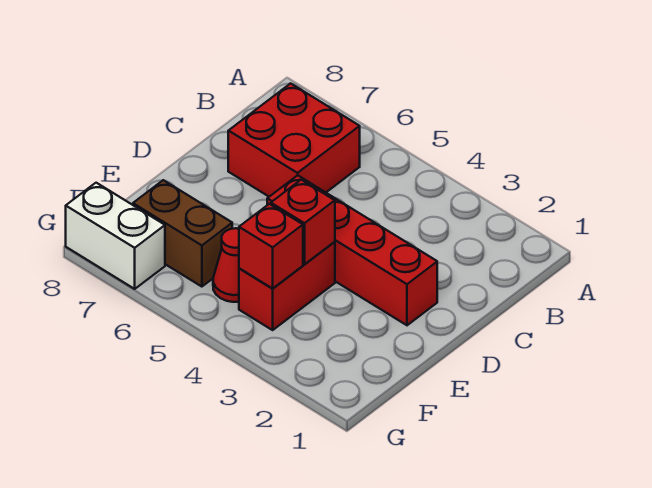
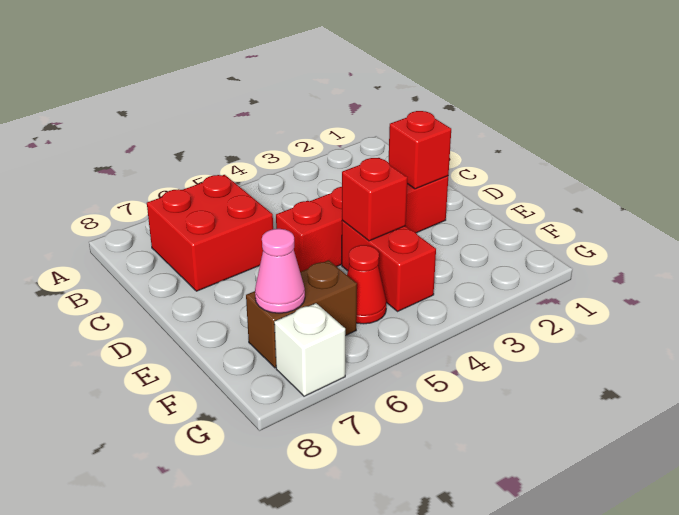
red brick F4 level 2 -> red brick D2 level 2
none -> pink cone F7 level 2
white brick G7:G8 level 1 -> white brick G7 level 1

